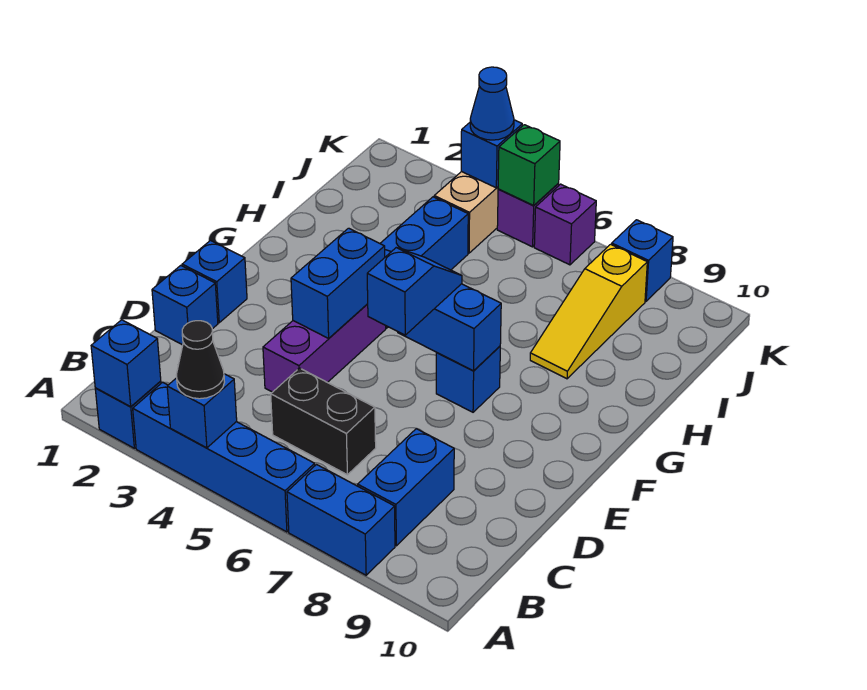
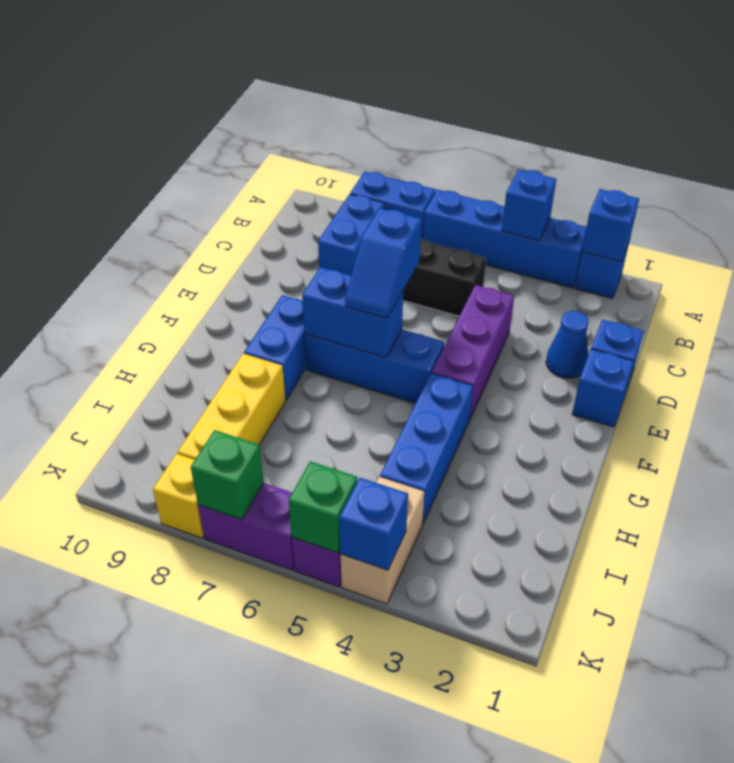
black cone A4 level 3 -> none
blue brick E4:F4 level 2 -> blue brick F8:G8 level 1
blue brick F7 level 1 -> blue brick F5:F7 level 1
yellow slope H8:J8 level 1 top J -> yellow brick H8:J8 level 1
blue cone K4 level 3 -> blue cone D2 level 1
purple brick K6 level 1 -> purple brick K6:K7 level 1
none -> green brick K7 level 2
blue brick K8 level 1 -> yellow brick K8 level 1

